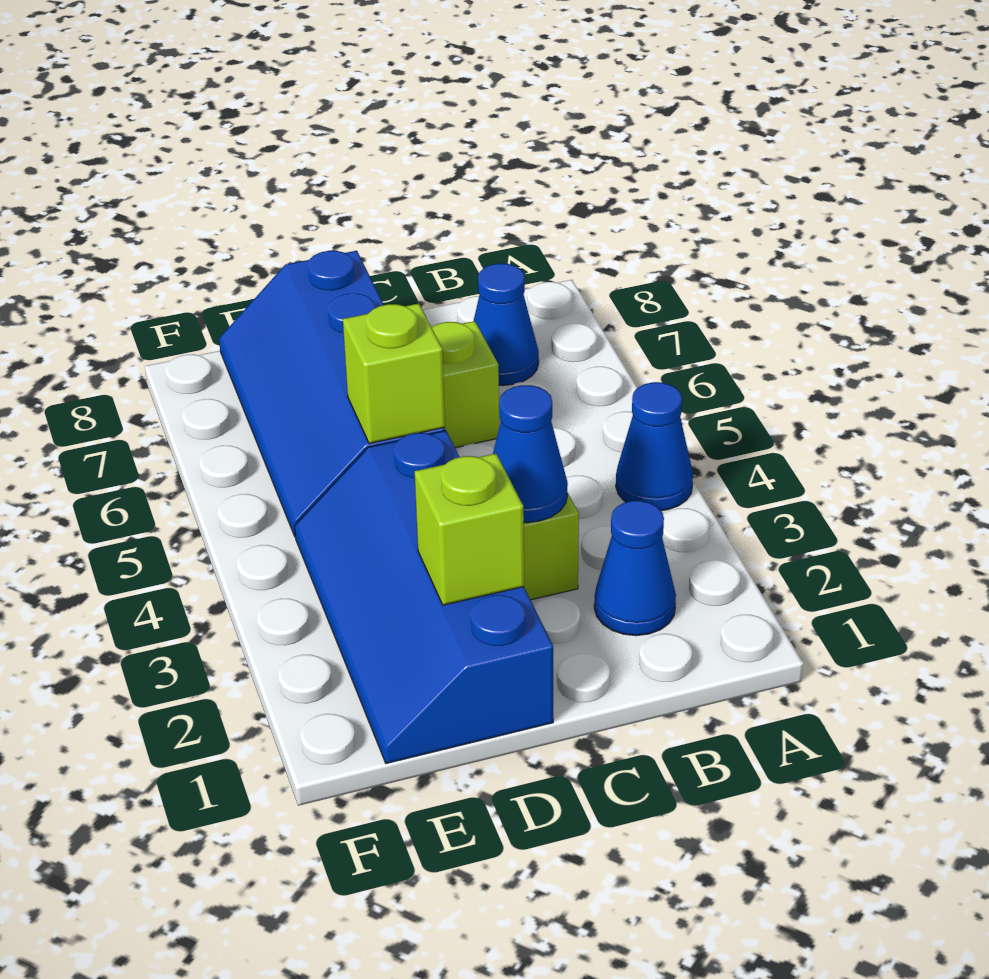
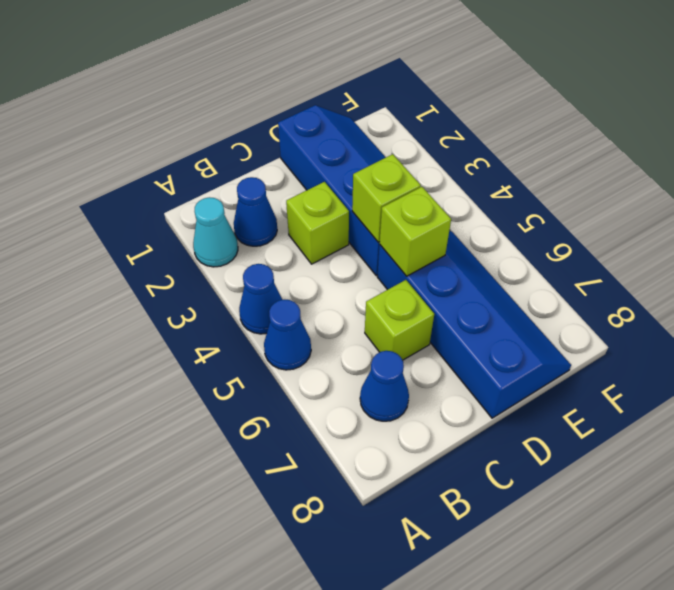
none -> cyan cone A2 level 1
blue cone C3 level 2 -> blue cone A5 level 1
lime brick D2 level 2 -> lime brick D4 level 2

